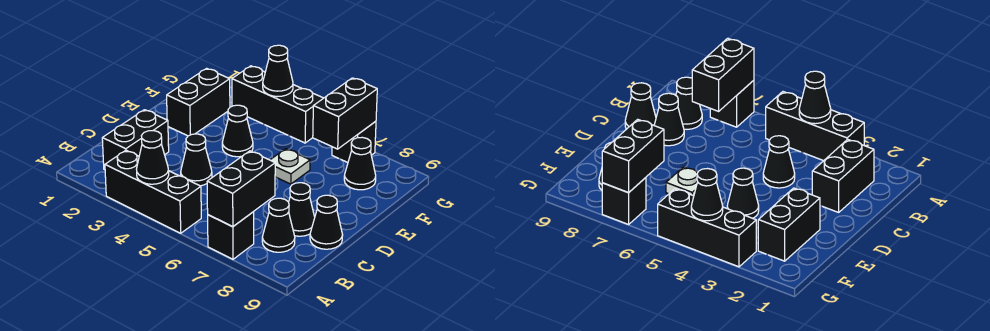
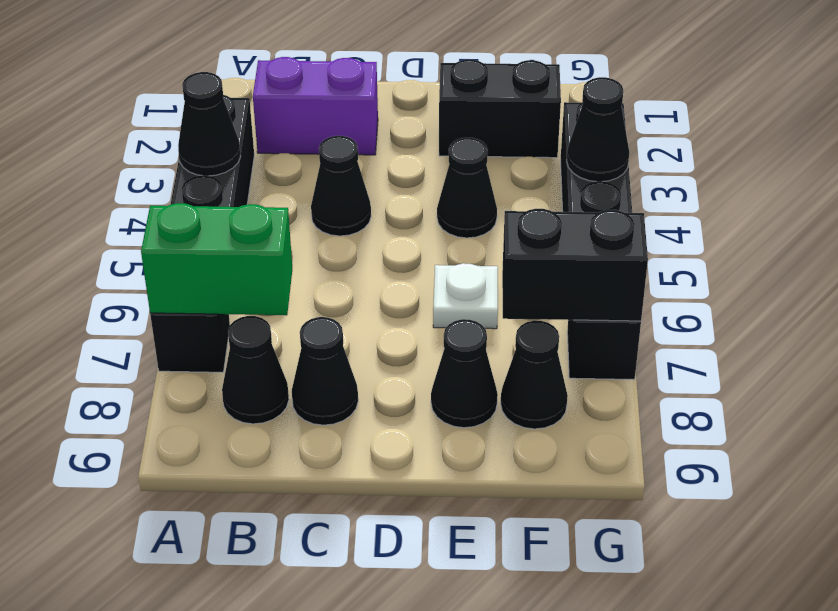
black brick A7:B7 level 2 -> green brick A7:B7 level 2
black brick B2:C2 level 1 -> purple brick B2:C2 level 1
black cone C9 level 1 -> black cone E8 level 1

